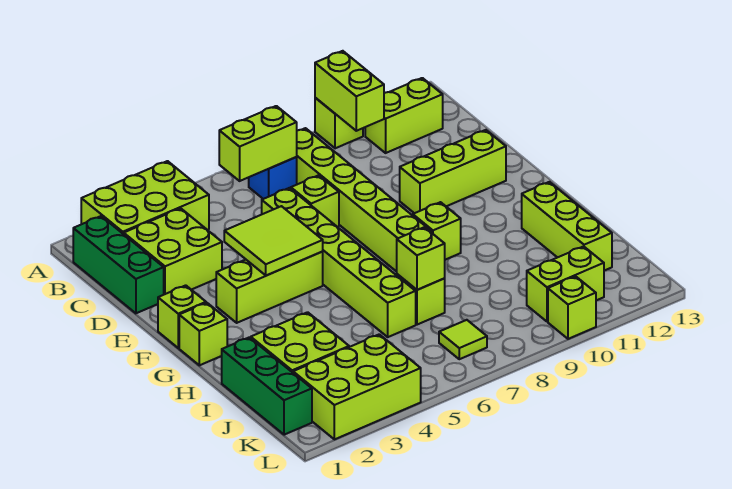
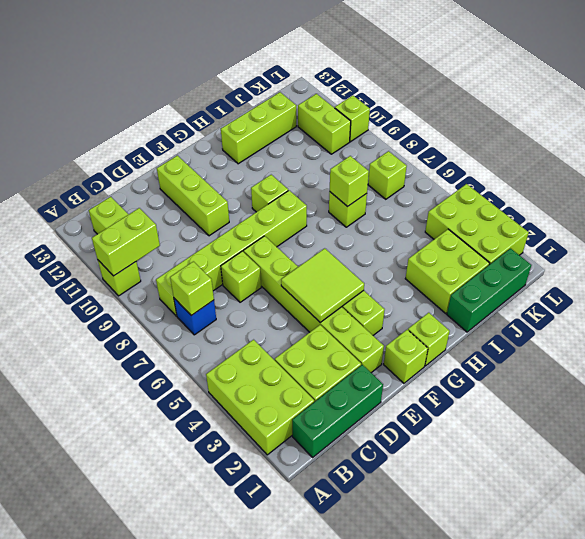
lime brick B6:B7 level 2 -> lime brick B7 level 2
lime brick D6:I6 level 1 -> lime brick E2:E7 level 1
lime tile K7 level 1 -> lime brick K7 level 1

